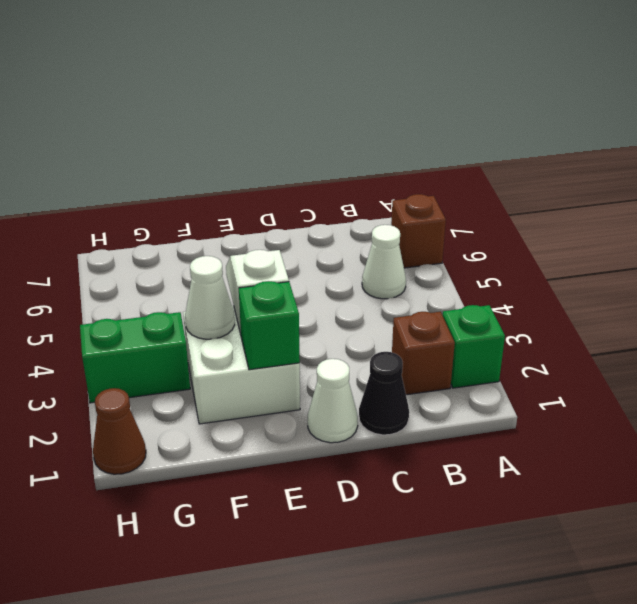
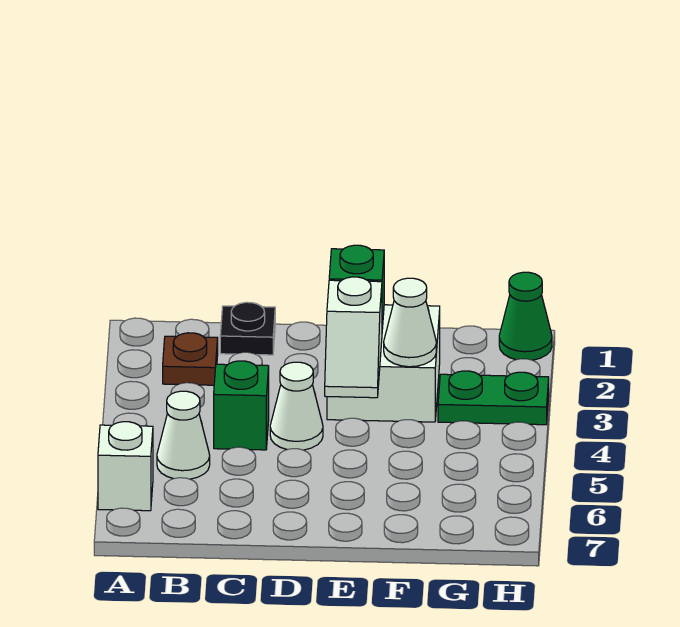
green brick A2 level 1 -> green brick C4 level 1
brown brick A6 level 1 -> white brick A6 level 1
brown brick B2 level 1 -> brown plate B2 level 1
black cone C1 level 1 -> black plate C1 level 1
white cone D1 level 1 -> white cone D4 level 1
green brick G3:H3 level 1 -> green plate G3:H3 level 1
brown cone H1 level 1 -> green cone H1 level 1

